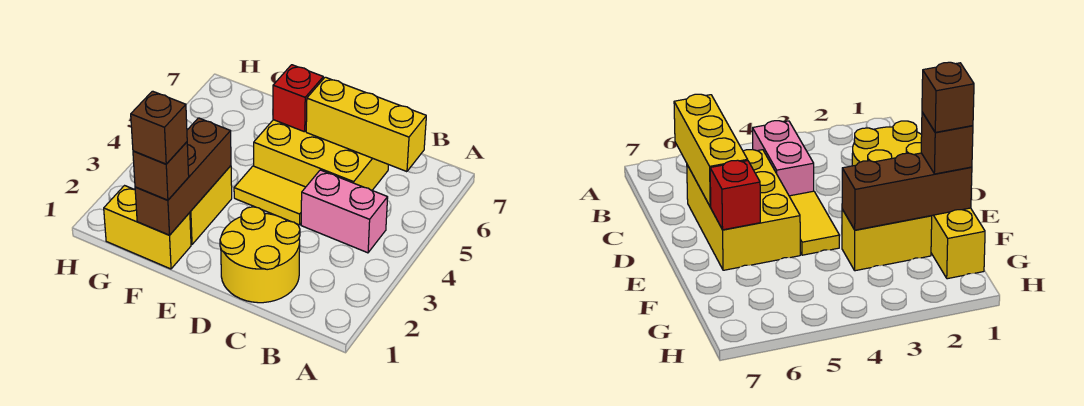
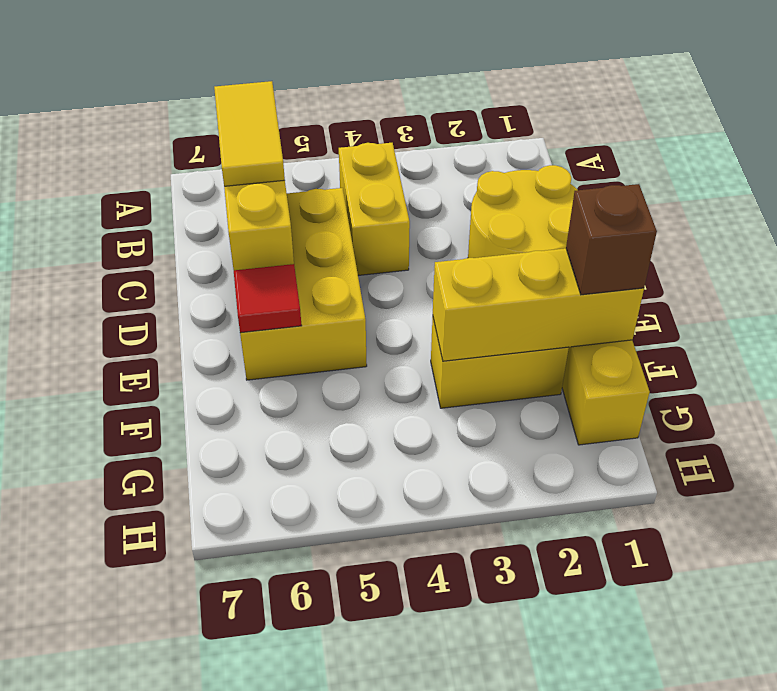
pink brick B4:C4 level 1 -> yellow brick B4:C4 level 1
yellow tile D4:E4 level 1 -> yellow tile B6:C6 level 3
red brick E6 level 2 -> red tile E6 level 2
brown brick F1:F3 level 2 -> yellow brick F1:F3 level 2
brown brick F1 level 4 -> none

